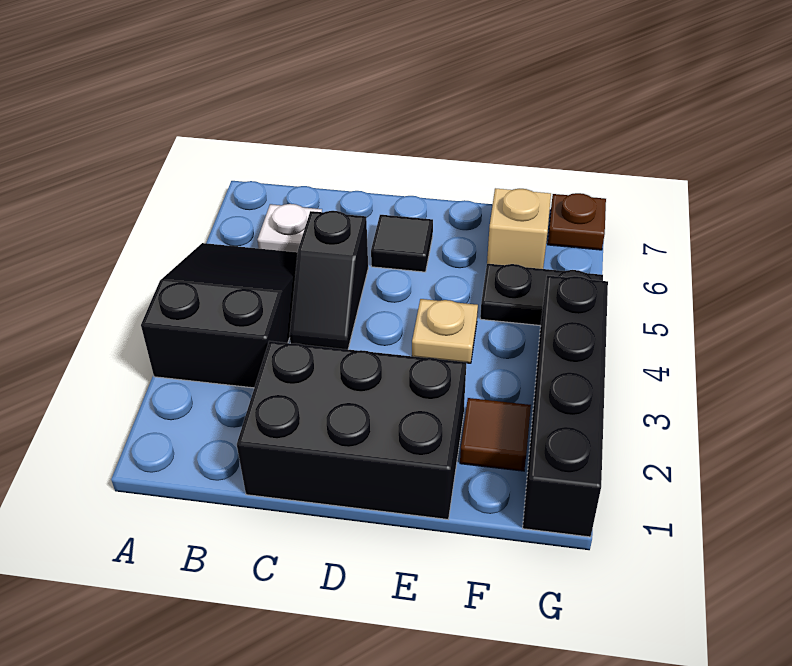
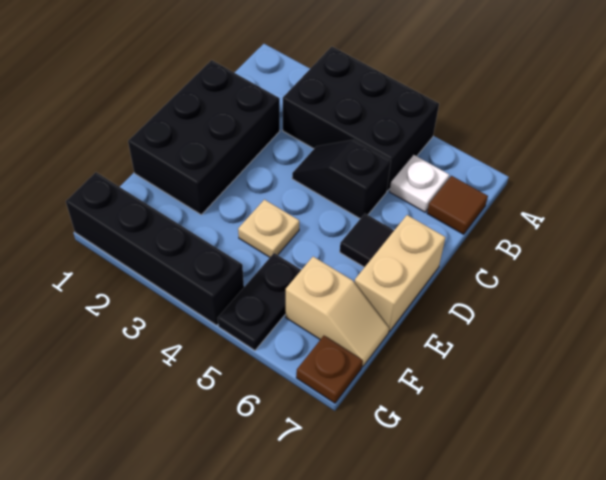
black slope A3:B5 level 1 top 3 -> black brick A3:B5 level 1
none -> tan brick D7:E7 level 1
brown tile F2 level 1 -> brown tile B7 level 1

